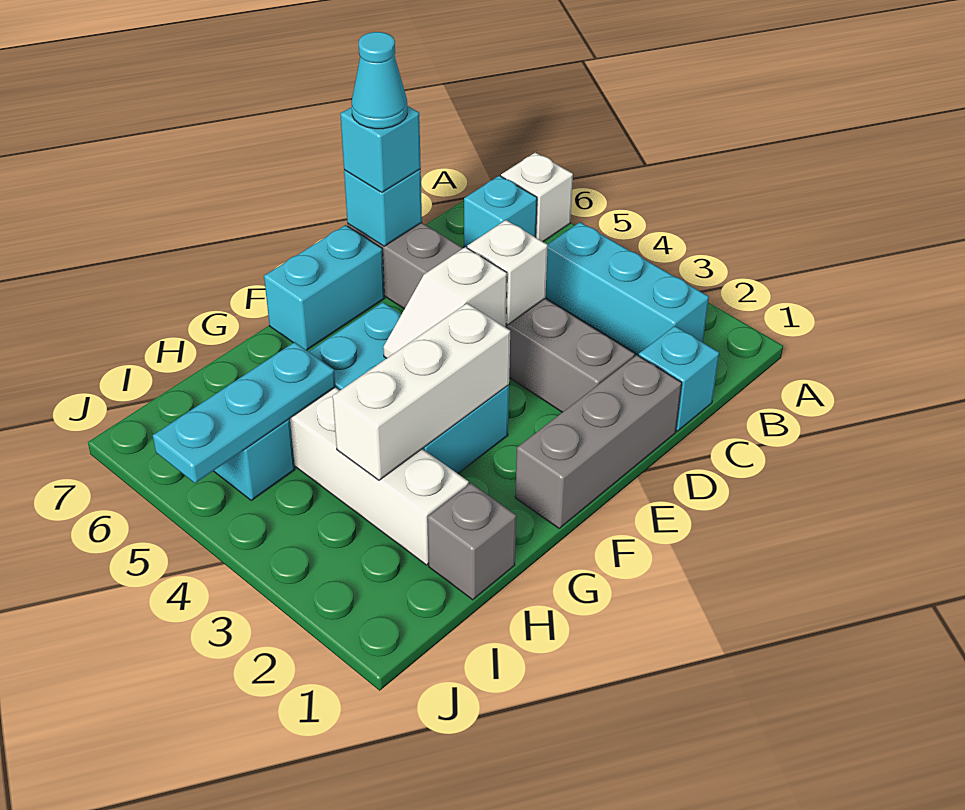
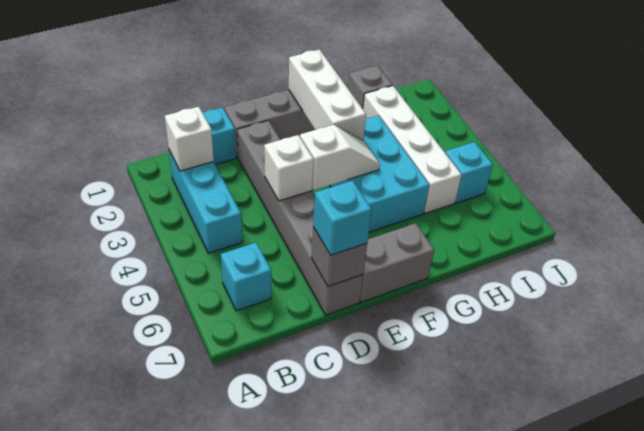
white brick A6 level 1 -> white brick B2 level 2
cyan brick D7 level 2 -> grey brick D7 level 2
cyan cone D7 level 4 -> none
cyan brick E7:F7 level 1 -> grey brick E7:F7 level 1
white brick F3:H3 level 2 -> white brick F1:F3 level 2
cyan plate H5:J5 level 2 -> none

